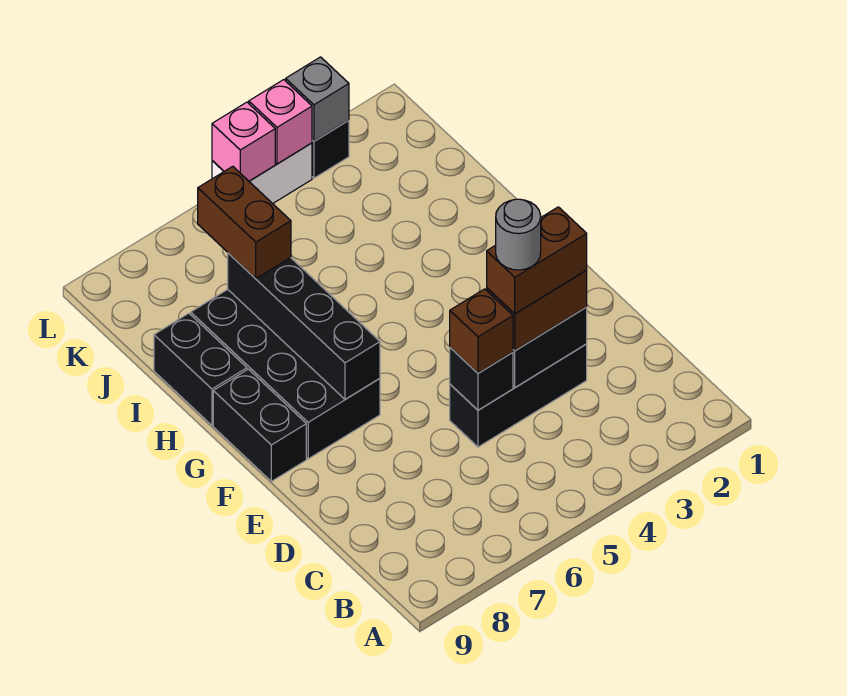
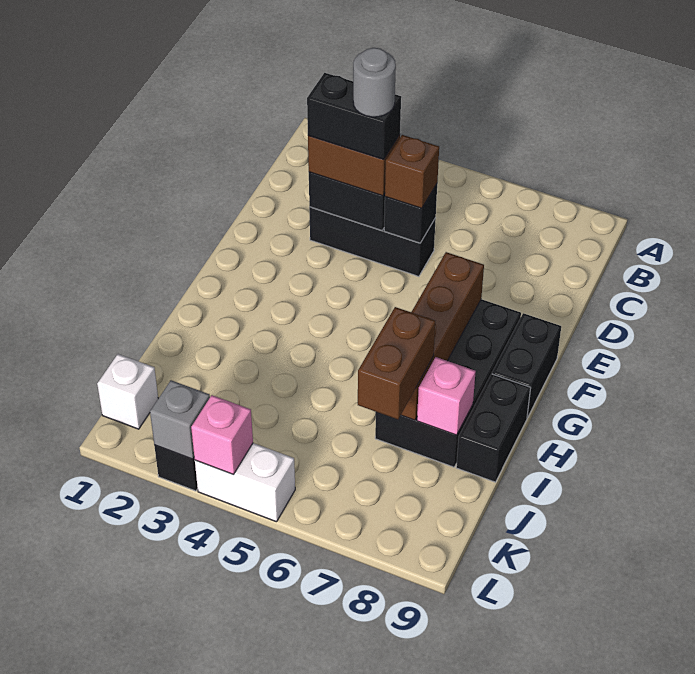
brown brick D3:D4 level 4 -> black brick D3:D4 level 4
black brick F7:I7 level 2 -> brown brick F7:I7 level 2
none -> white brick K1 level 1
pink brick L5 level 2 -> pink brick I8 level 2

